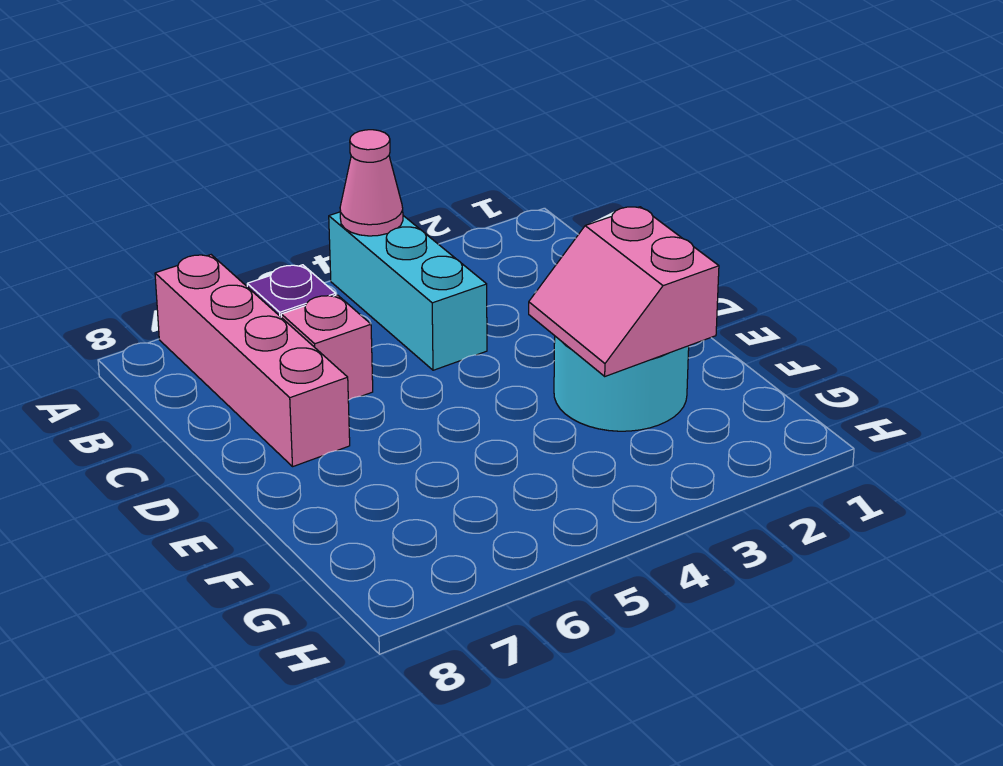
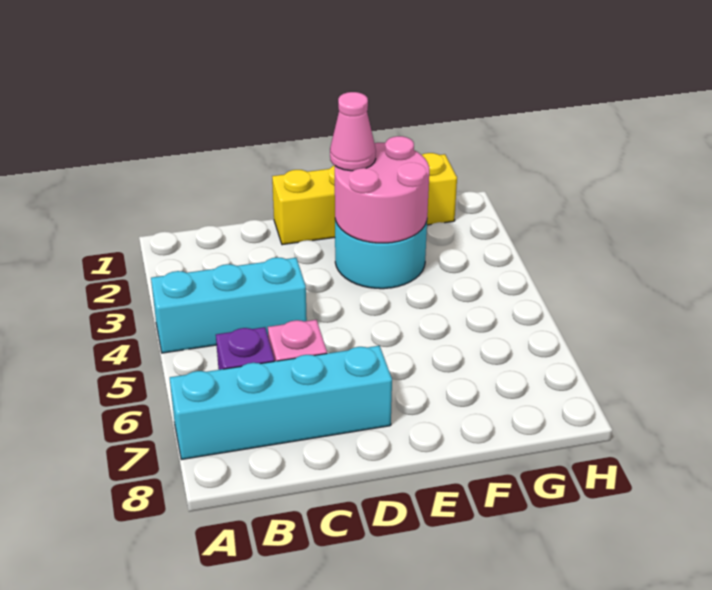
pink cone A4 level 2 -> pink cone E2 level 3
pink brick A7:D7 level 1 -> cyan brick A7:D7 level 1
none -> yellow brick D1:G1 level 1
pink slope E2:F3 level 2 top 2 -> pink round brick E2:F3 level 2

